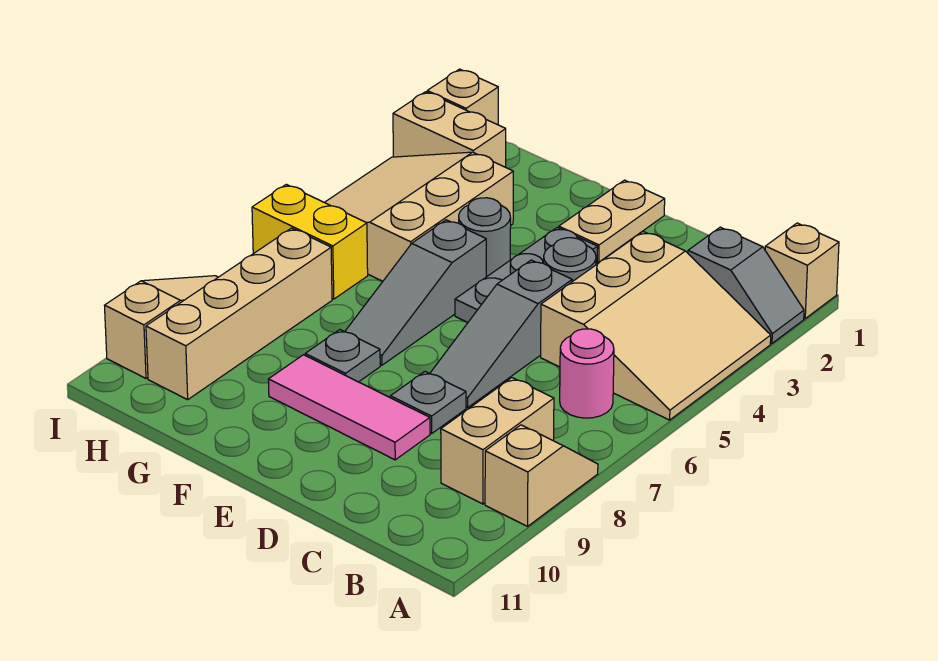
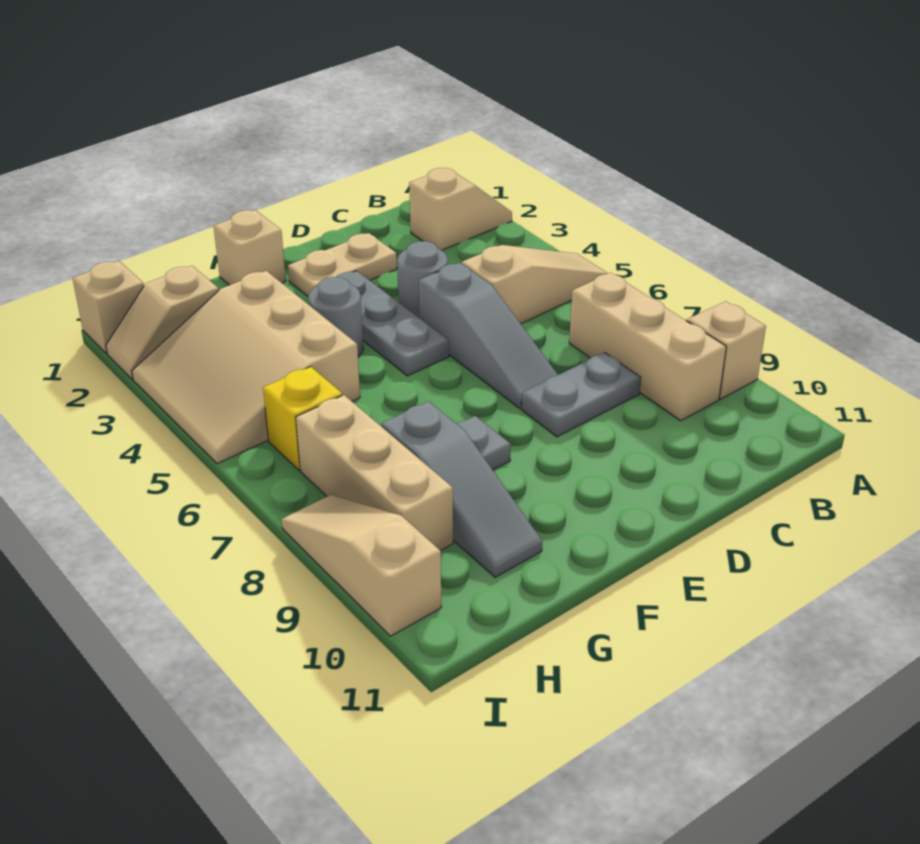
tan brick A1 level 1 -> tan brick F1 level 1
grey slope A2:B2 level 1 top B -> tan slope A2:B2 level 1 top B
tan slope A3:C5 level 1 top C -> tan slope A5:C5 level 1 top C
pink round brick B6 level 1 -> none
tan brick B8:B9 level 1 -> tan brick B7:B9 level 1
grey plate D8 level 1 -> grey plate C8:D8 level 1
pink tile D9:F9 level 1 -> none
tan plate E1:E2 level 1 -> tan plate D2:E2 level 1
grey slope F5:F7 level 1 top 5 -> grey slope G8:G10 level 1 top 8
tan brick H2:I2 level 1 -> tan slope H2:I2 level 1 top H
yellow brick H6:I6 level 1 -> yellow brick H6 level 1
tan brick H7:H10 level 1 -> tan brick H7:H9 level 1

